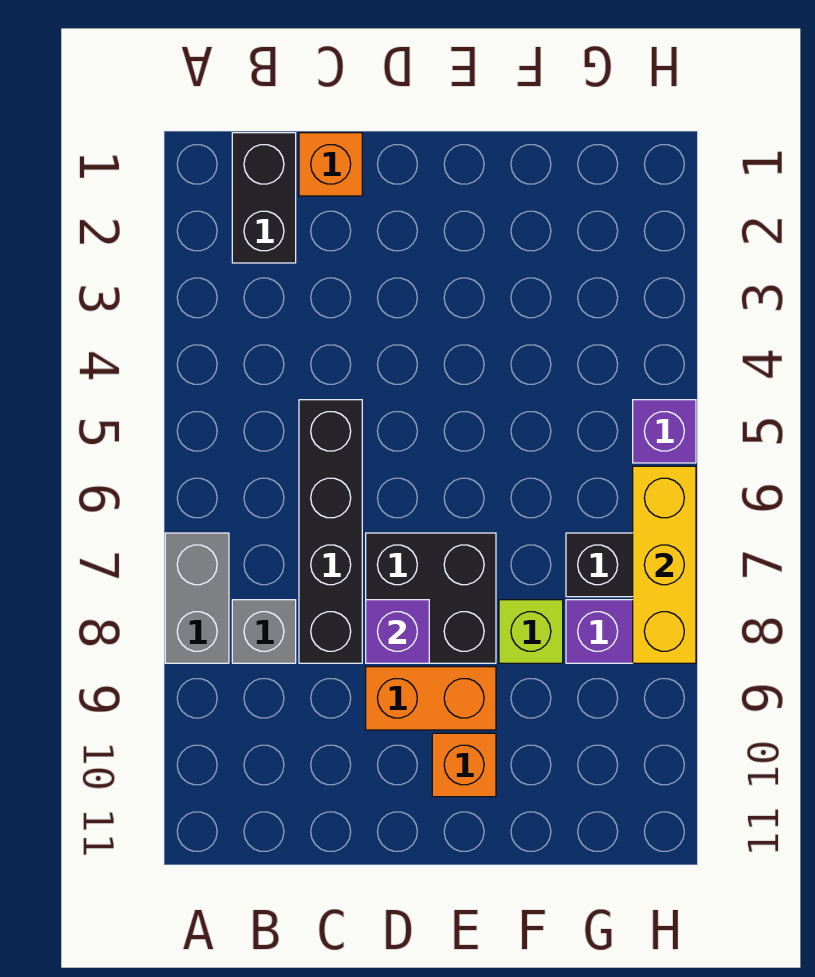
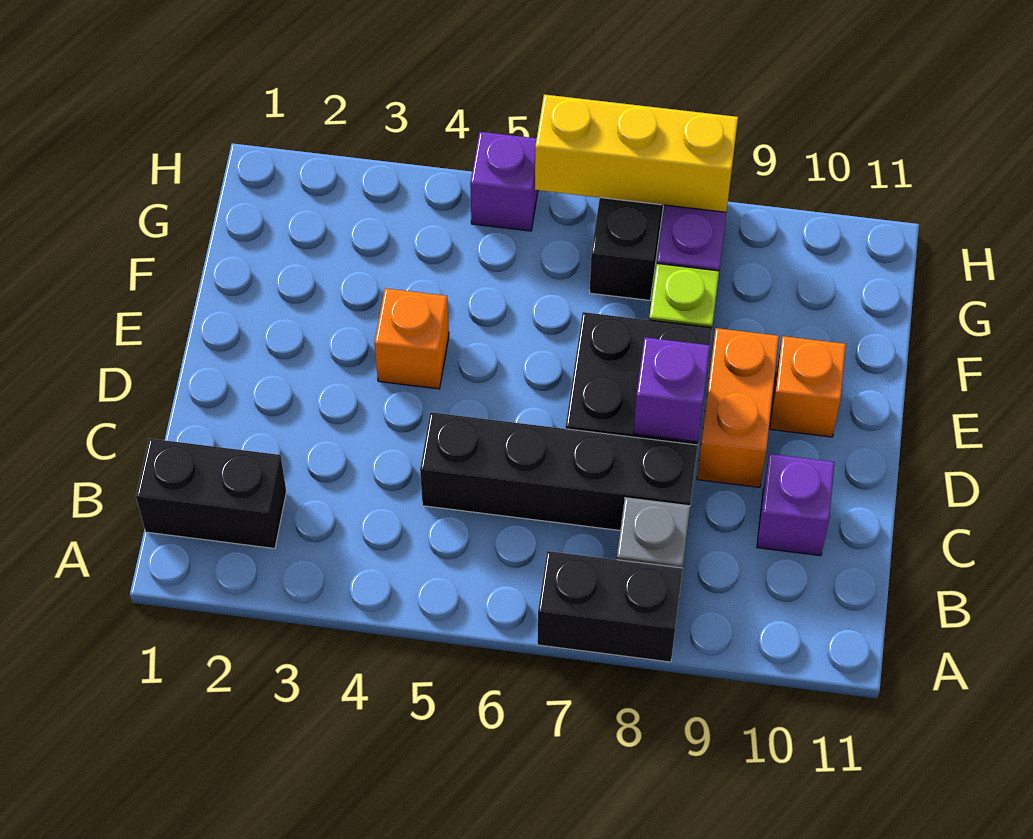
grey brick A7:A8 level 1 -> black brick A7:A8 level 1
orange brick C1 level 1 -> orange brick E4 level 1
none -> purple brick C10 level 1

